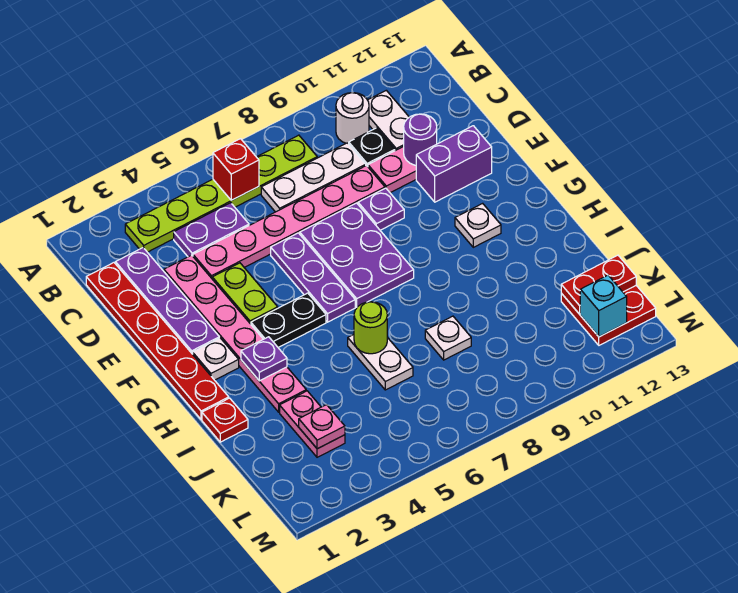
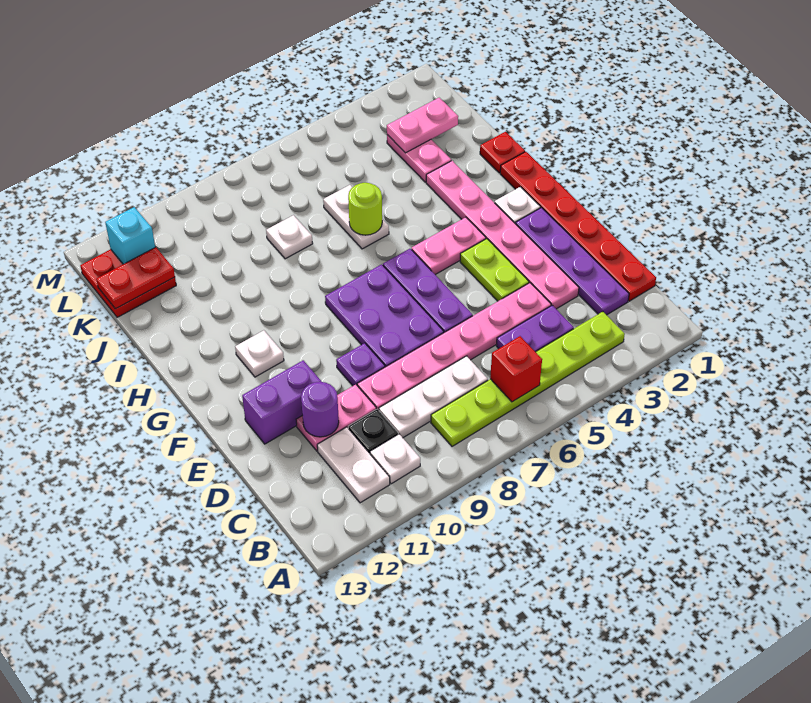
white round brick B10 level 1 -> white plate B10 level 1
black plate G4:G5 level 1 -> pink plate G4:G5 level 1
purple plate H3 level 2 -> none
pink plate K3 level 2 -> pink plate K2:K3 level 2

